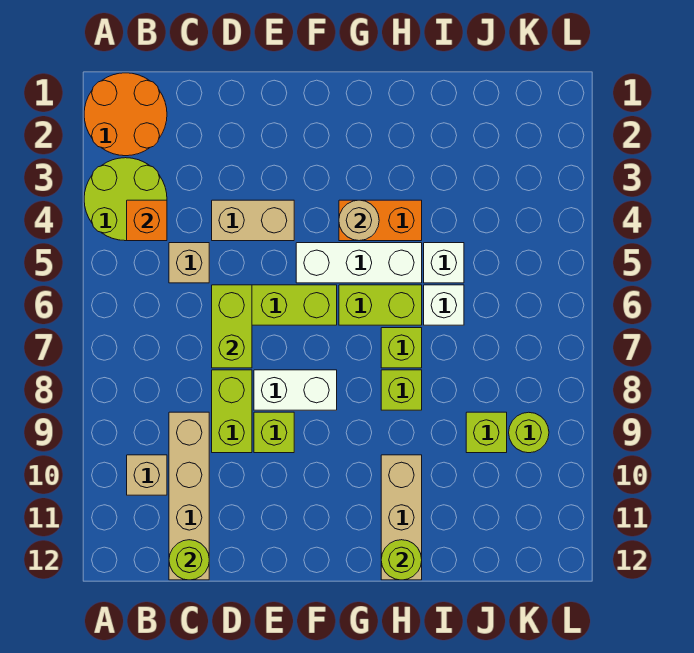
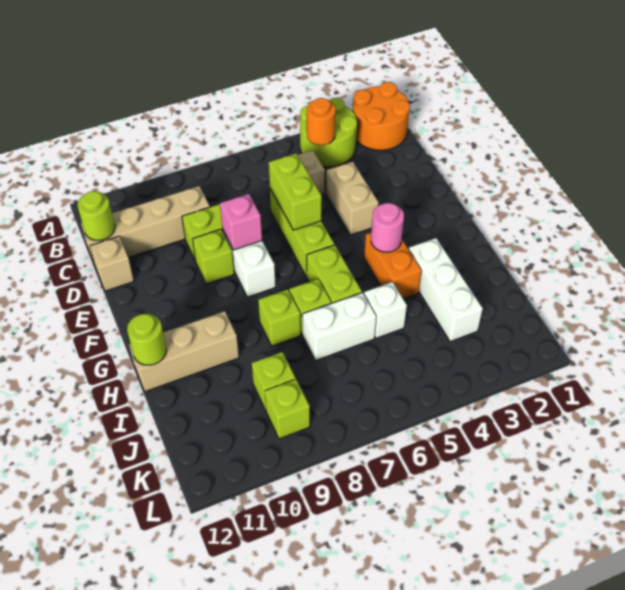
orange brick B4 level 2 -> orange round brick B4 level 2
tan brick B10 level 1 -> tan brick D12 level 1
lime brick D6:D7 level 2 -> lime brick D6:E6 level 2
none -> pink brick E8 level 2
white brick F5:H5 level 1 -> white brick H3:J3 level 1
tan round brick G4 level 2 -> pink round brick G4 level 2
white brick I6 level 1 -> white brick I6:I7 level 1
lime round brick K9 level 1 -> lime brick K9 level 1

